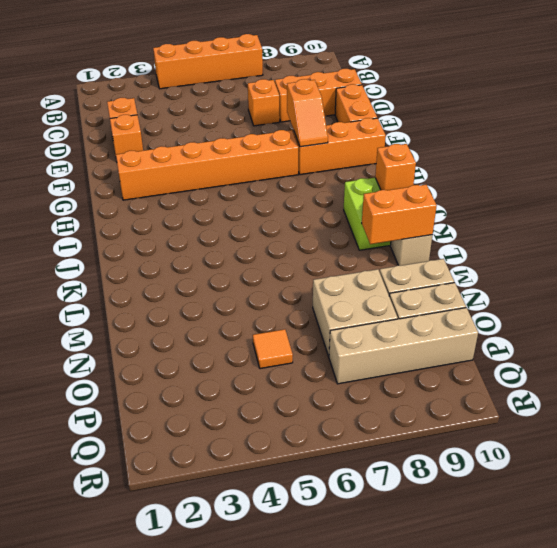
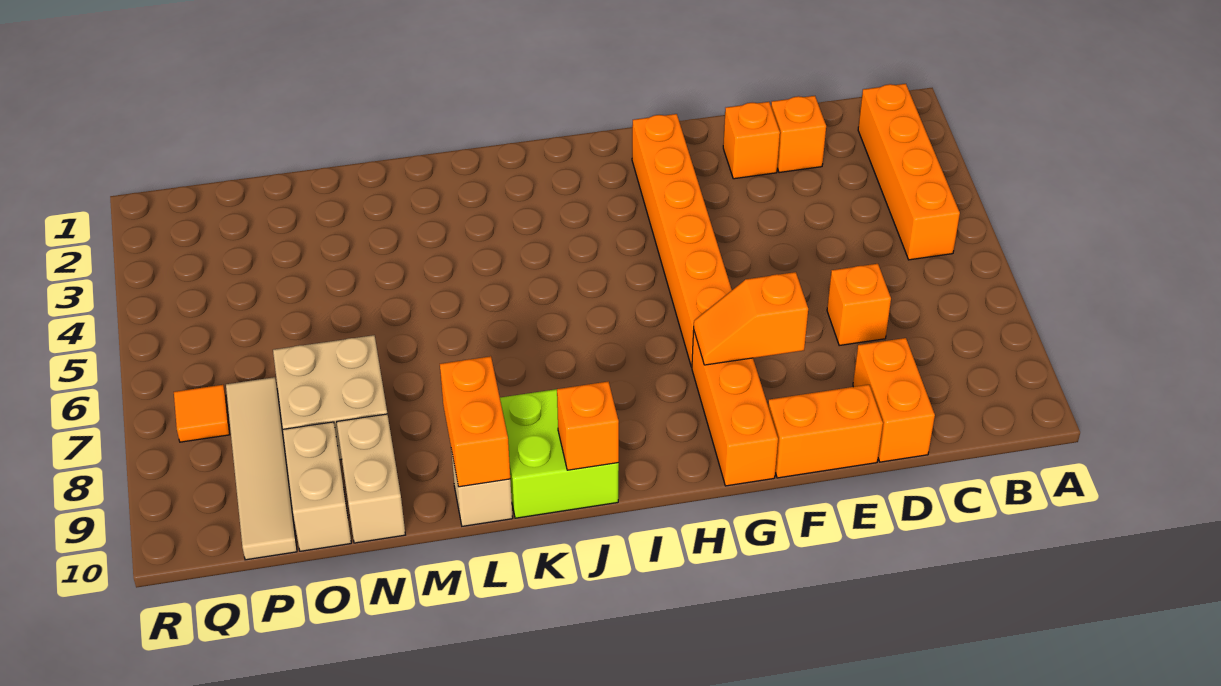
orange brick A4:A7 level 1 -> orange brick B2:B5 level 1
orange brick D8:D10 level 1 -> orange brick D9:D10 level 1
orange tile O5 level 1 -> orange tile Q7 level 1
tan brick P7:P10 level 1 -> tan tile P7:P10 level 1

